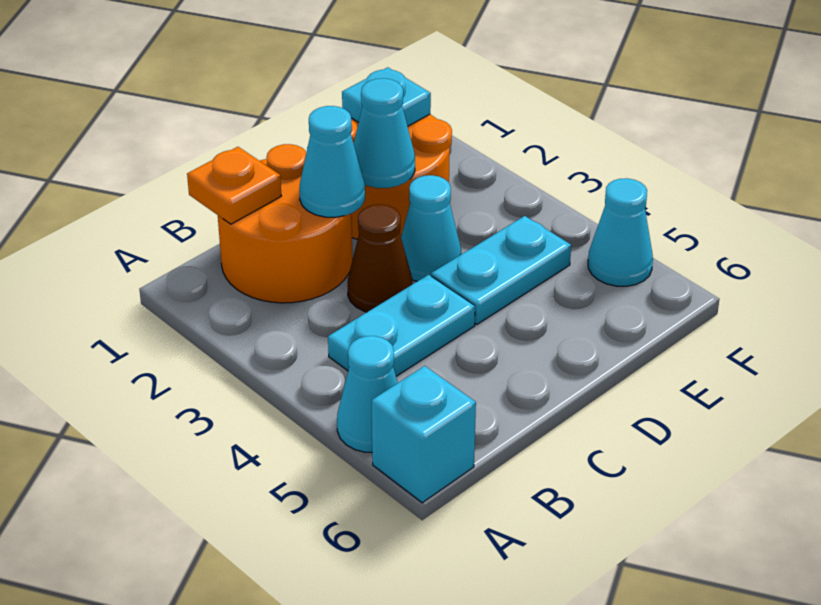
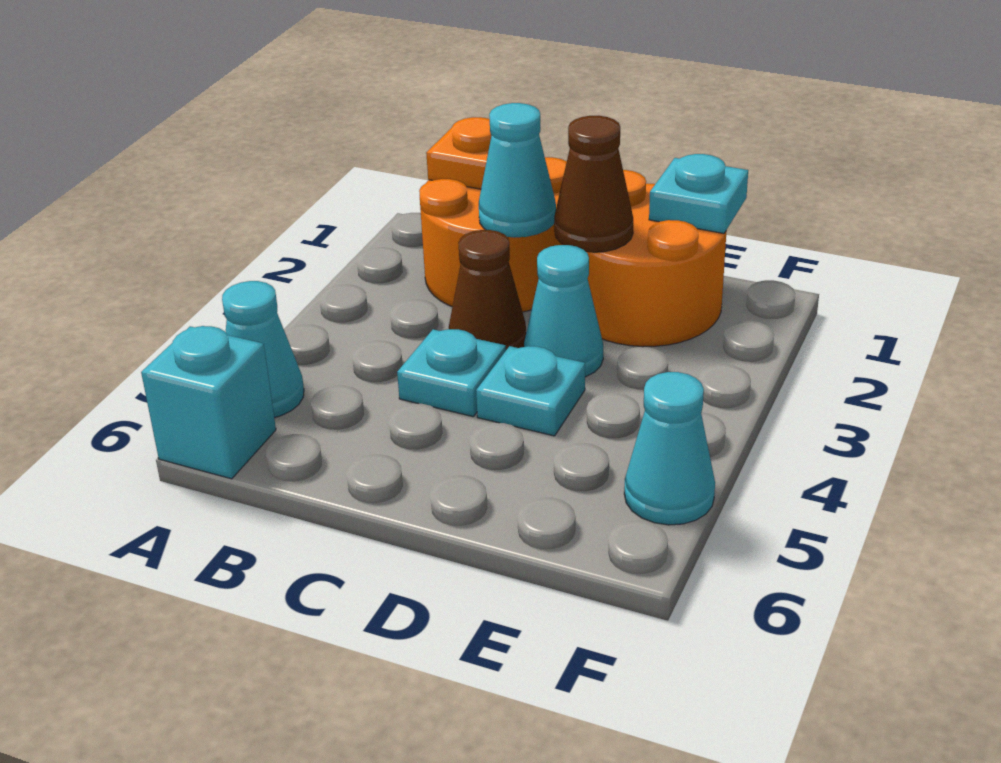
cyan plate B4:C4 level 1 -> cyan plate C4 level 1
cyan cone D2 level 2 -> brown cone D2 level 2
cyan plate D4:E4 level 1 -> cyan plate D4 level 1

